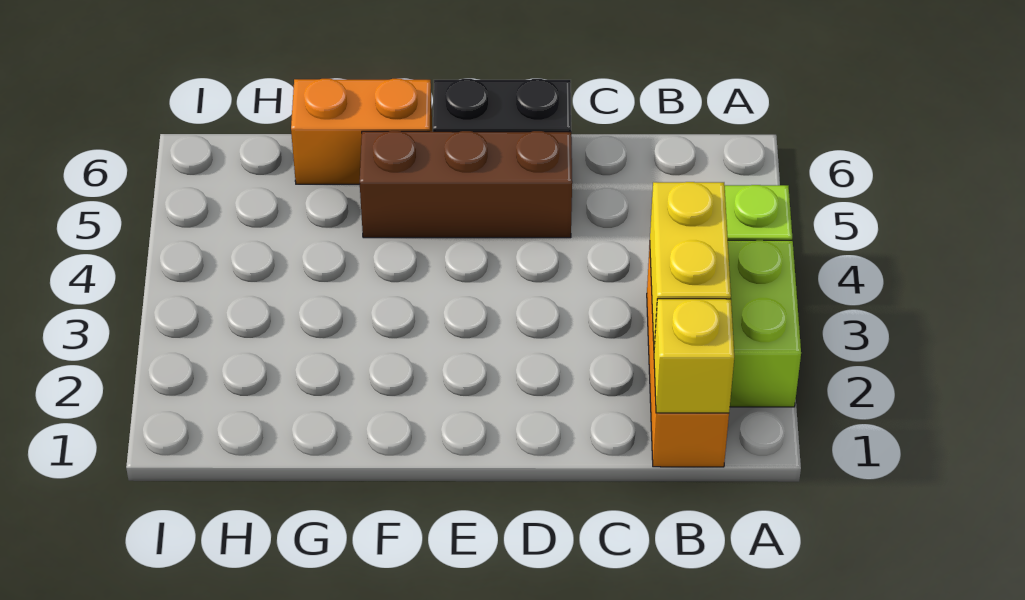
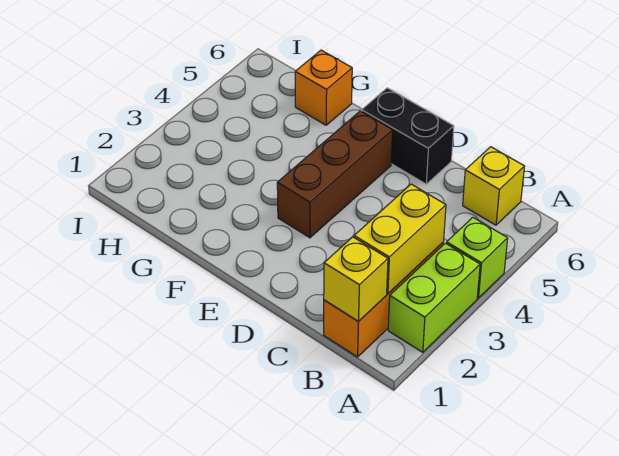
none -> yellow brick B6 level 1
brown brick D5:F5 level 1 -> brown brick E3:E5 level 1
orange brick F6:G6 level 1 -> orange brick G6 level 1

